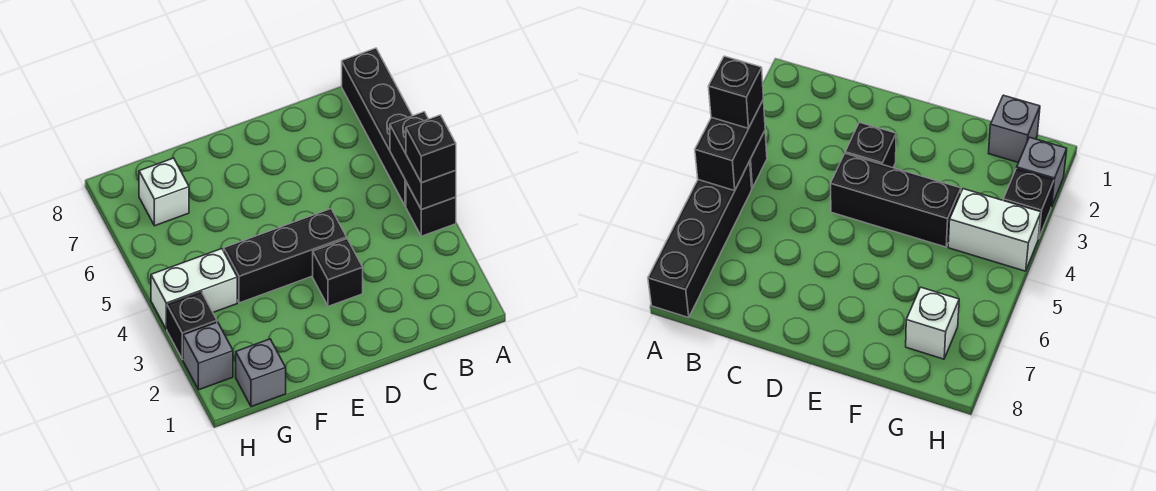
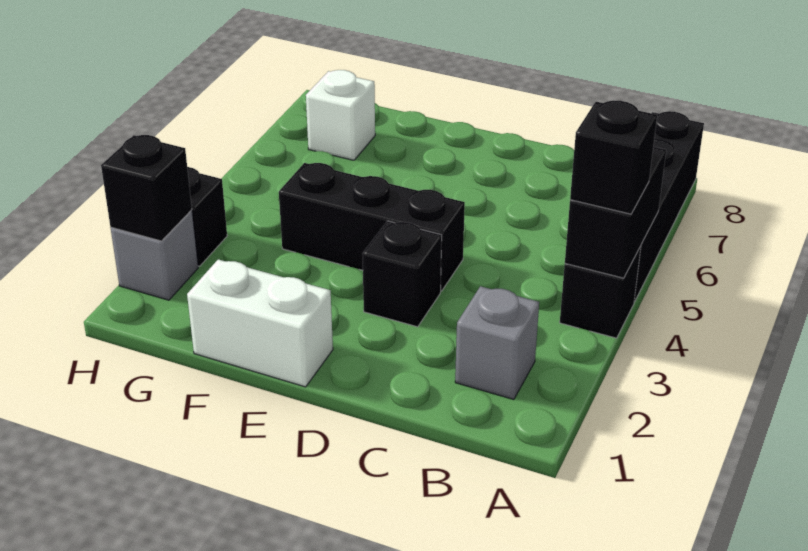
grey brick G1 level 1 -> grey brick B2 level 1
white brick G4:H4 level 1 -> white brick E1:F1 level 1
none -> black brick H2 level 2

